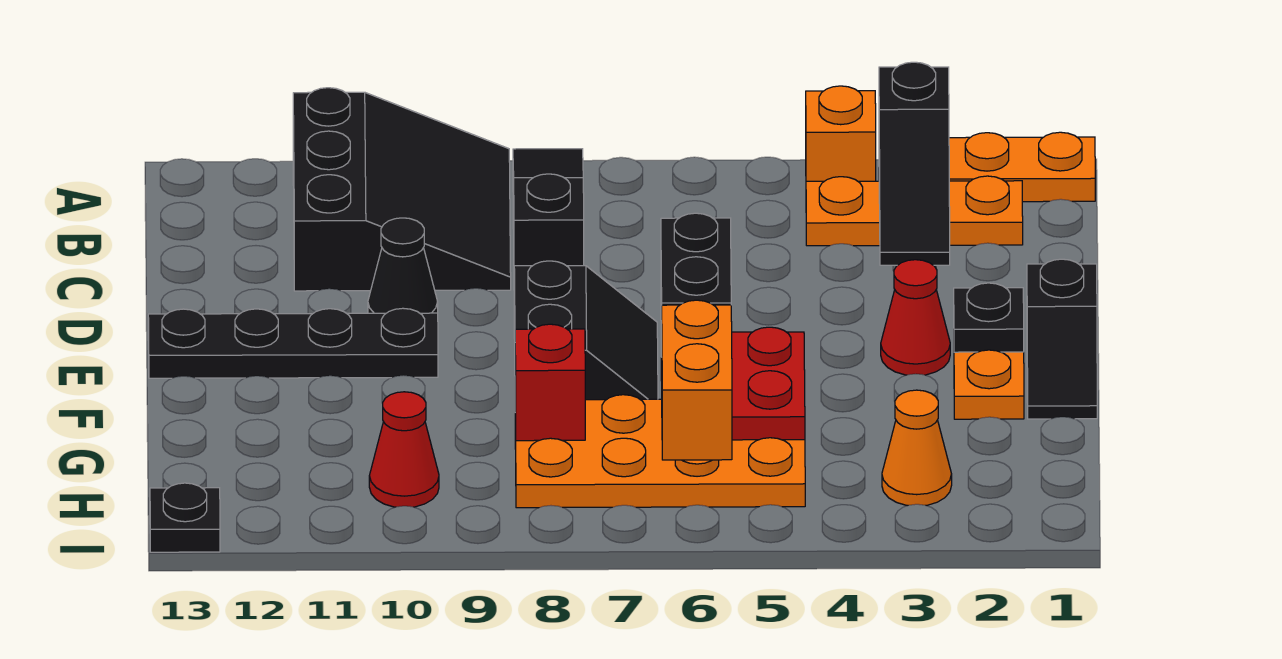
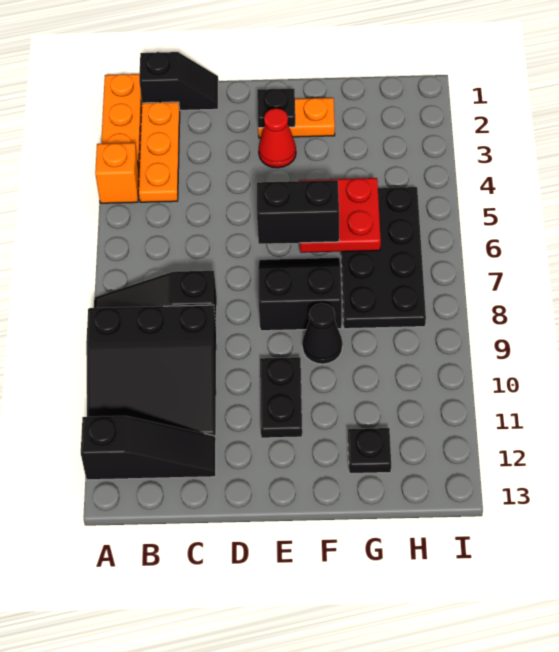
black slope A3:C3 level 2 top A -> black slope A12:C12 level 1 top A
black slope A9:C11 level 1 top 11 -> black slope A9:C11 level 1 top 9
black cone D10 level 1 -> black cone F9 level 1
black slope E1:F1 level 1 top E -> black slope B1:C1 level 1 top B
black plate E10:E13 level 1 -> black plate E10:E11 level 1
orange plate G5:H8 level 1 -> black plate G5:H8 level 1
orange brick G6:H6 level 3 -> none
red brick G8 level 2 -> none
orange cone H3 level 1 -> none
red cone H10 level 1 -> none
black plate I13 level 1 -> black plate G12 level 1

